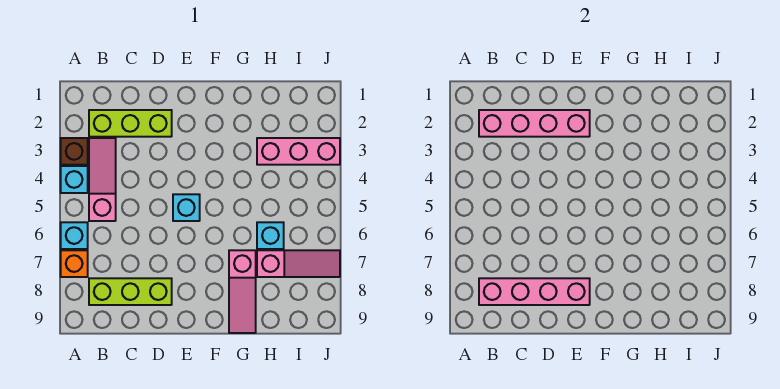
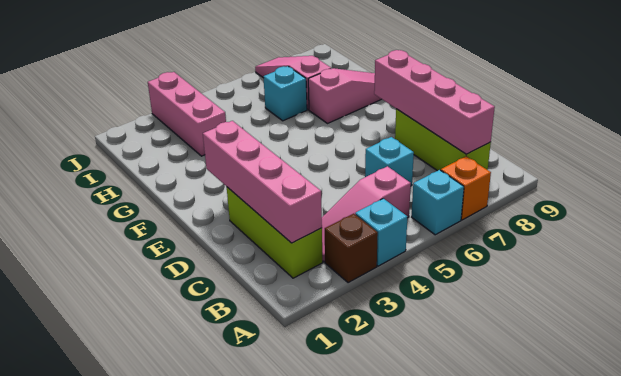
cyan brick E5 level 1 -> cyan brick C6 level 1

